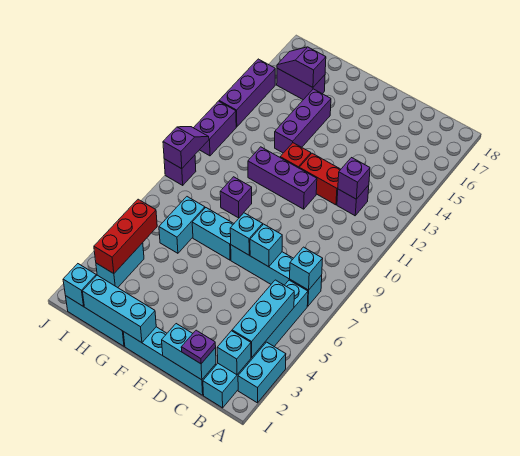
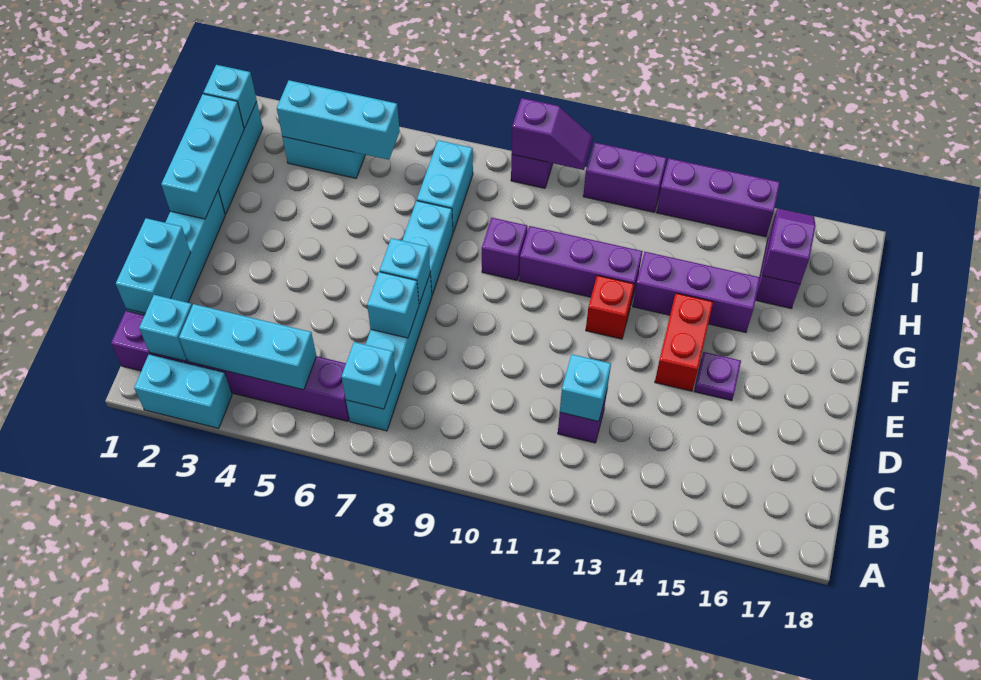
cyan brick B1:B6 level 1 -> purple brick B1:B6 level 1
purple plate C1 level 3 -> purple plate E15 level 1
purple brick C12 level 2 -> cyan brick C12 level 2
red brick D12:E12 level 1 -> red brick E14:F14 level 1
purple brick E11:G11 level 1 -> purple brick G10:G12 level 1
cyan brick H6:H7 level 1 -> cyan brick H7:I7 level 1
red brick I3:I5 level 2 -> cyan brick I3:I5 level 2

